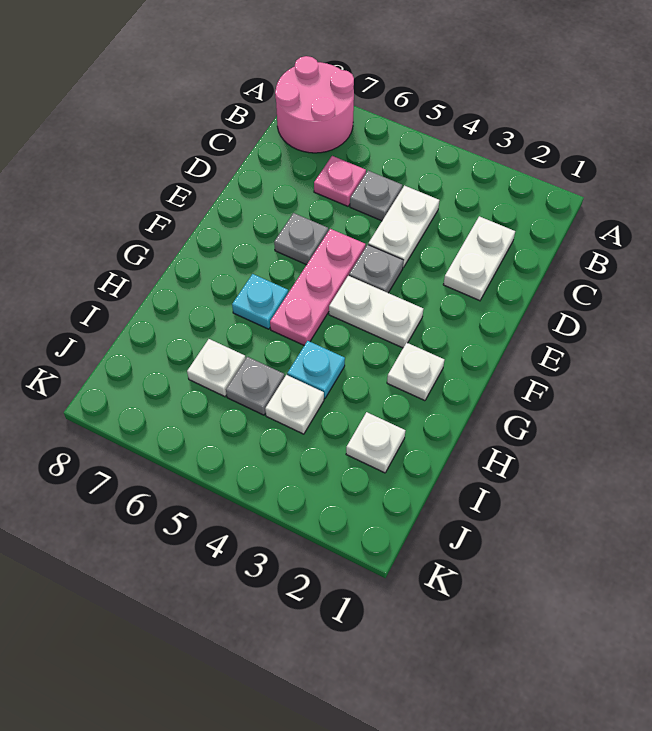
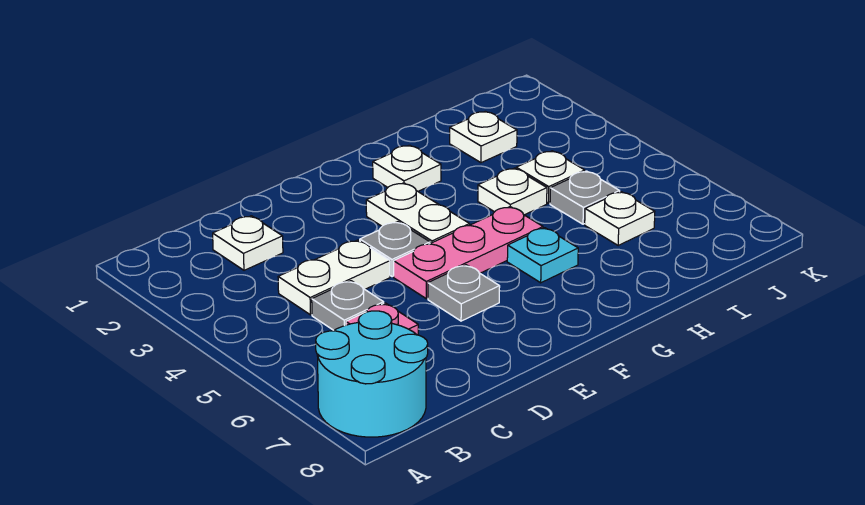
pink round brick A7:B8 level 1 -> cyan round brick A7:B8 level 1
white plate C2:D2 level 1 -> white plate C2 level 1
cyan plate H4 level 1 -> white plate H4 level 1

